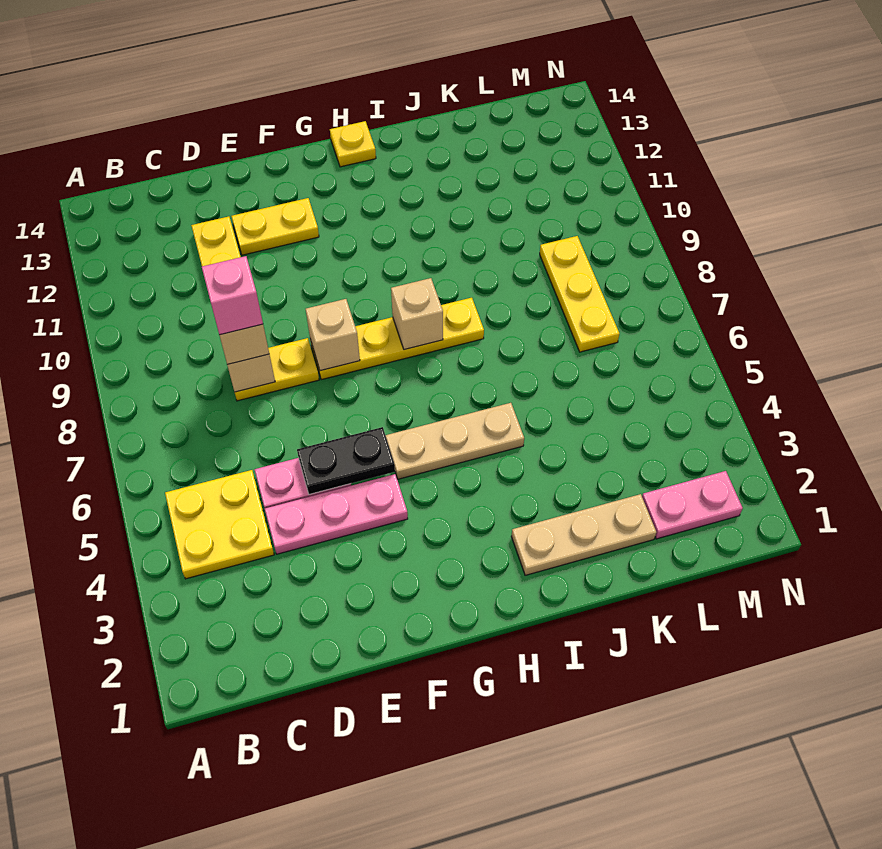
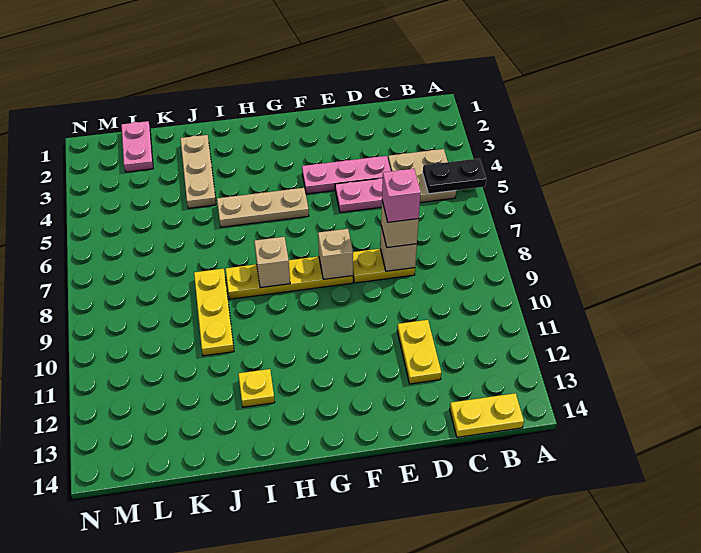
yellow plate B4:C5 level 1 -> tan plate B4:C5 level 1
black plate E5:F5 level 2 -> black plate A5:B5 level 2
yellow plate E12:F12 level 1 -> yellow plate B14:C14 level 1
yellow plate H14 level 1 -> yellow plate I12 level 1
tan plate I2:K2 level 1 -> tan plate J2:J4 level 1
pink plate L2:M2 level 1 -> pink plate L1:L2 level 1
yellow plate L7:L9 level 1 -> yellow plate J8:J10 level 1

